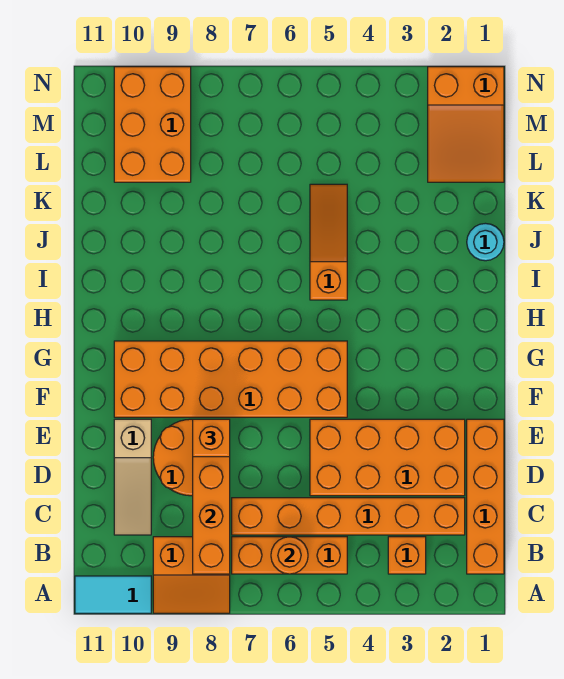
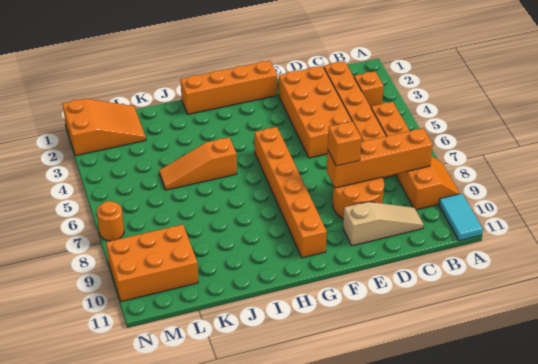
orange brick B1:E1 level 1 -> orange brick F1:I1 level 1
orange round brick B6 level 2 -> orange round brick N7 level 1
orange brick F5:G10 level 1 -> orange brick G5:G10 level 1
cyan round brick J1 level 1 -> none

